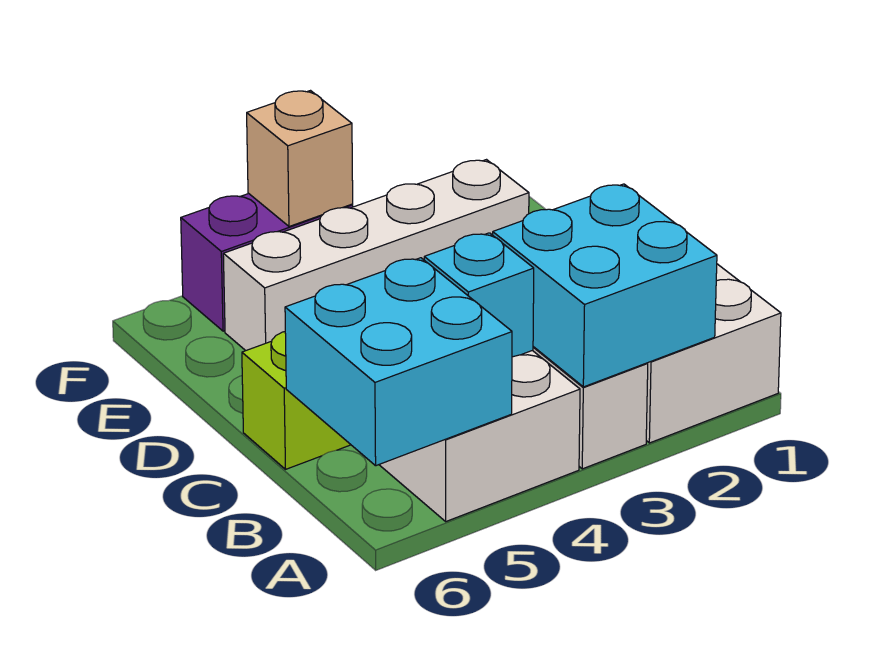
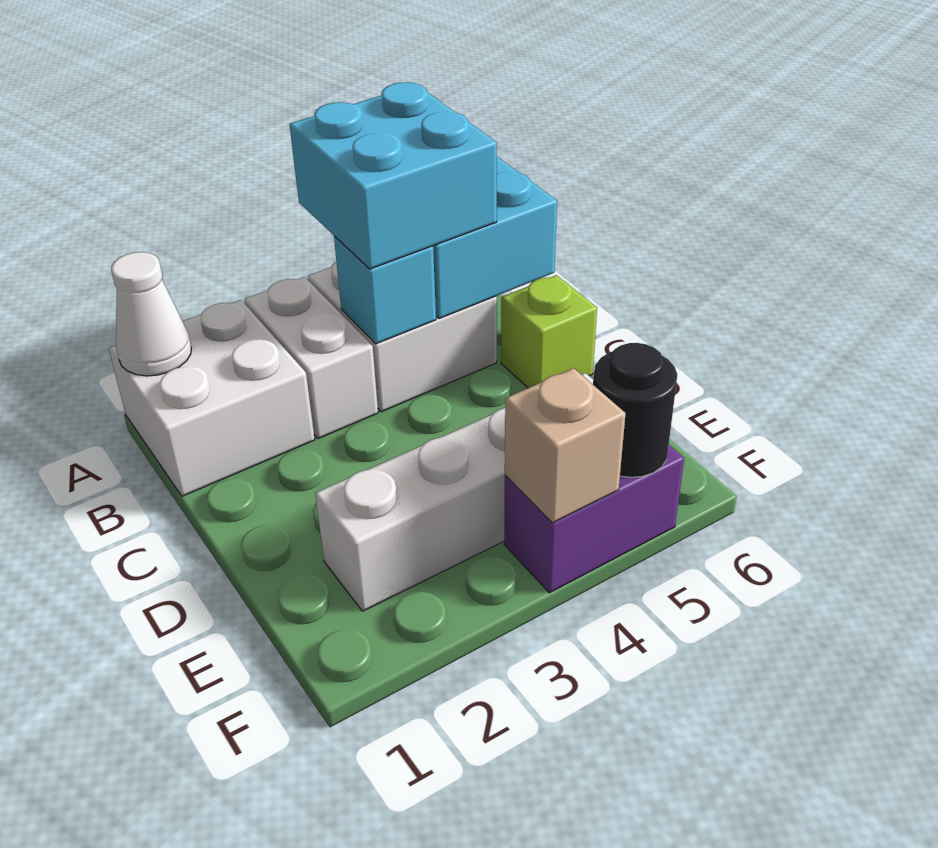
none -> white cone A1 level 2
cyan brick A2:B3 level 2 -> cyan brick A4:B5 level 3
none -> black round brick F5 level 2

